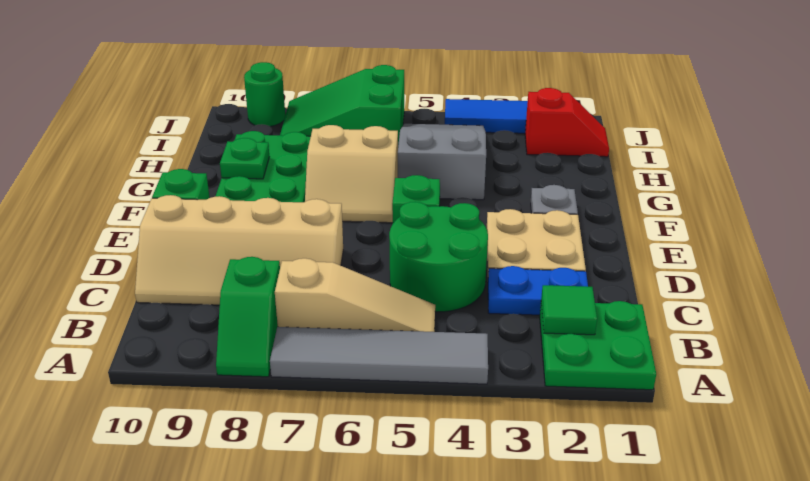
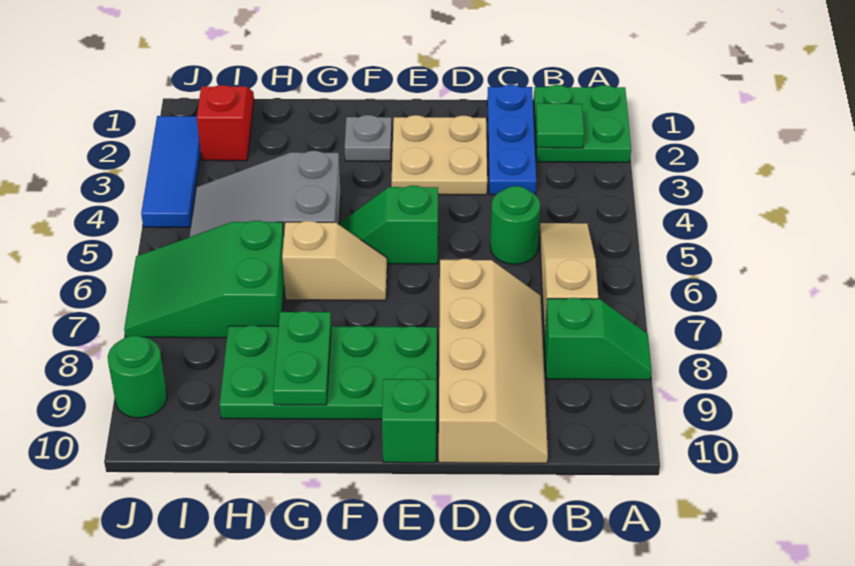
grey tile A4:A7 level 1 -> none
blue plate C2:C3 level 1 -> blue plate C1:C3 level 1
green round brick C4:D5 level 1 -> green round brick C5 level 1
tan slope F6:G7 level 1 top G -> tan slope F6:G6 level 1 top G
green plate G9 level 2 -> green plate G8:G9 level 2
green slope I6:J8 level 1 top 6 -> green slope H6:J7 level 1 top H

